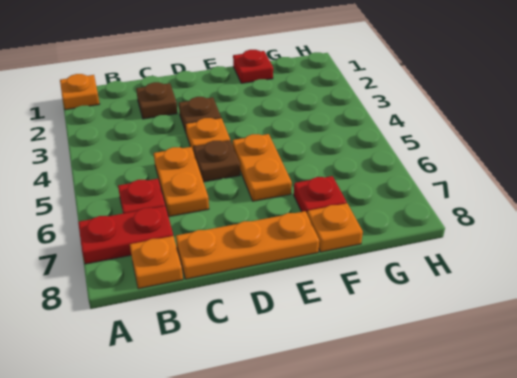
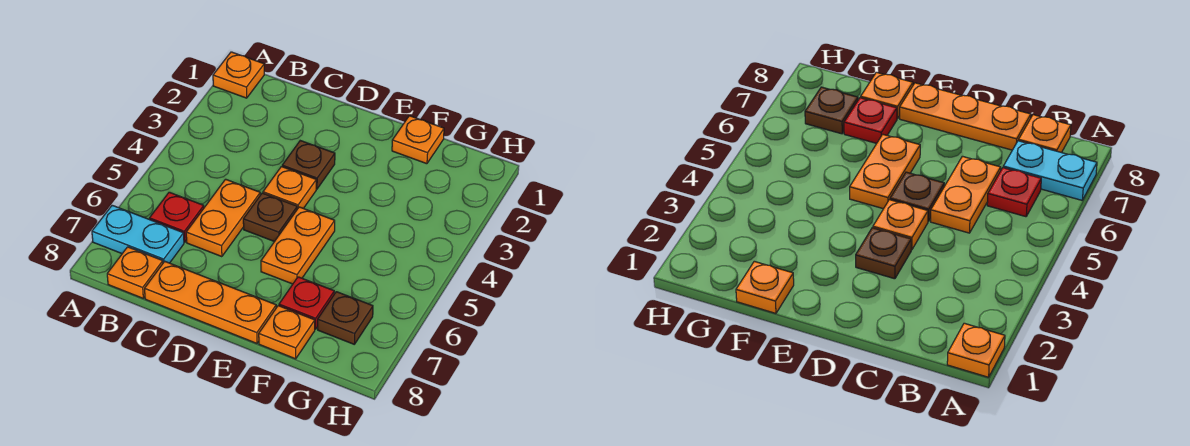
red plate A7:B7 level 1 -> cyan plate A7:B7 level 1
brown plate C2 level 1 -> brown plate G7 level 1
red plate F1 level 1 -> orange plate F1 level 1

